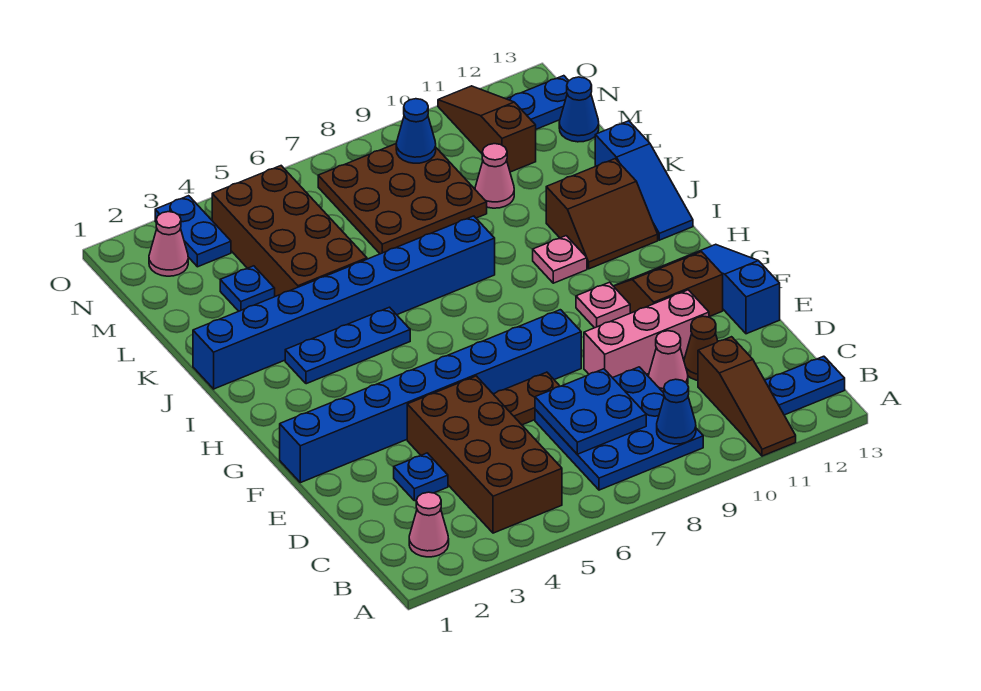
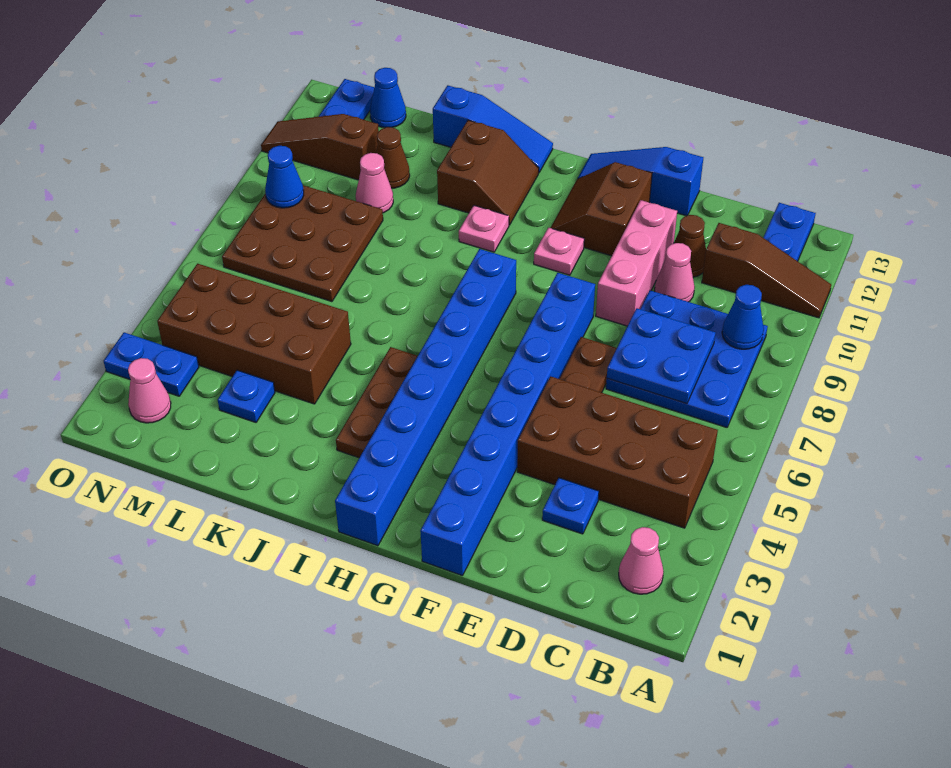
blue plate I3:I5 level 1 -> brown plate I3:I5 level 1
blue brick J1:J8 level 1 -> blue brick H1:H8 level 1
none -> brown cone L11 level 1

